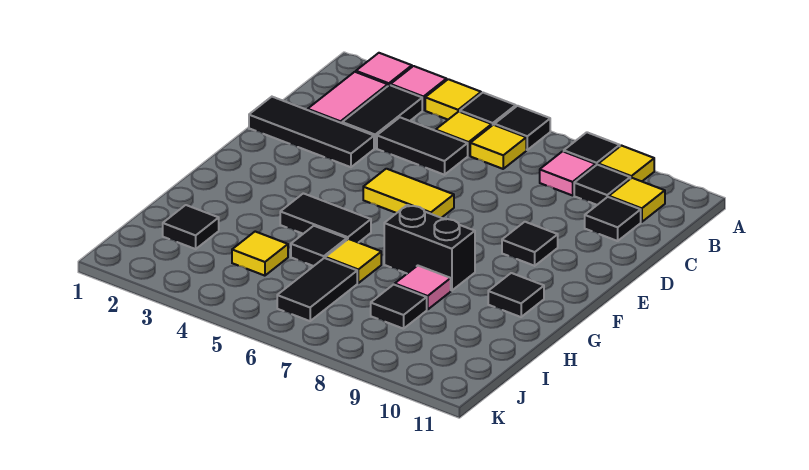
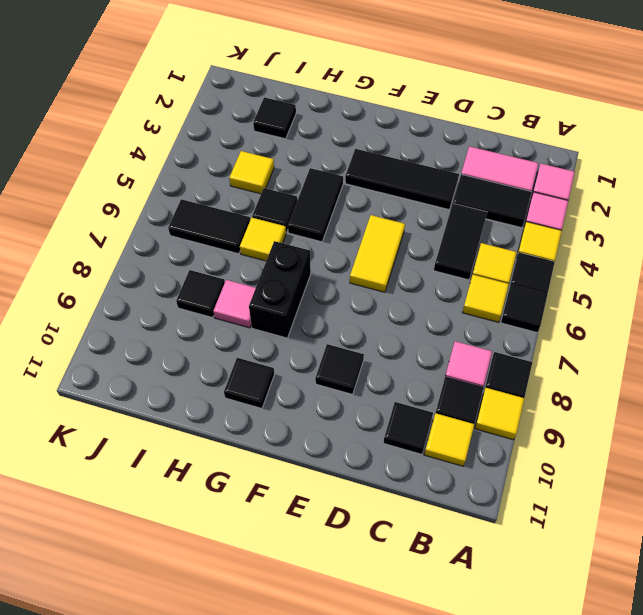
black tile D1:D3 level 1 -> black tile D3:F3 level 1

